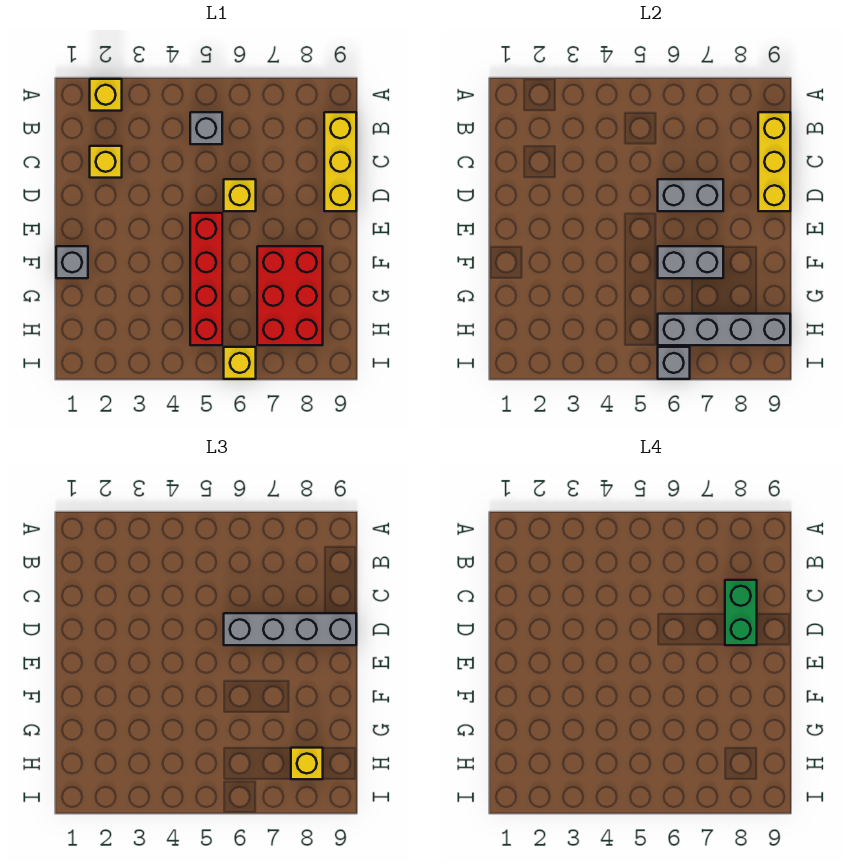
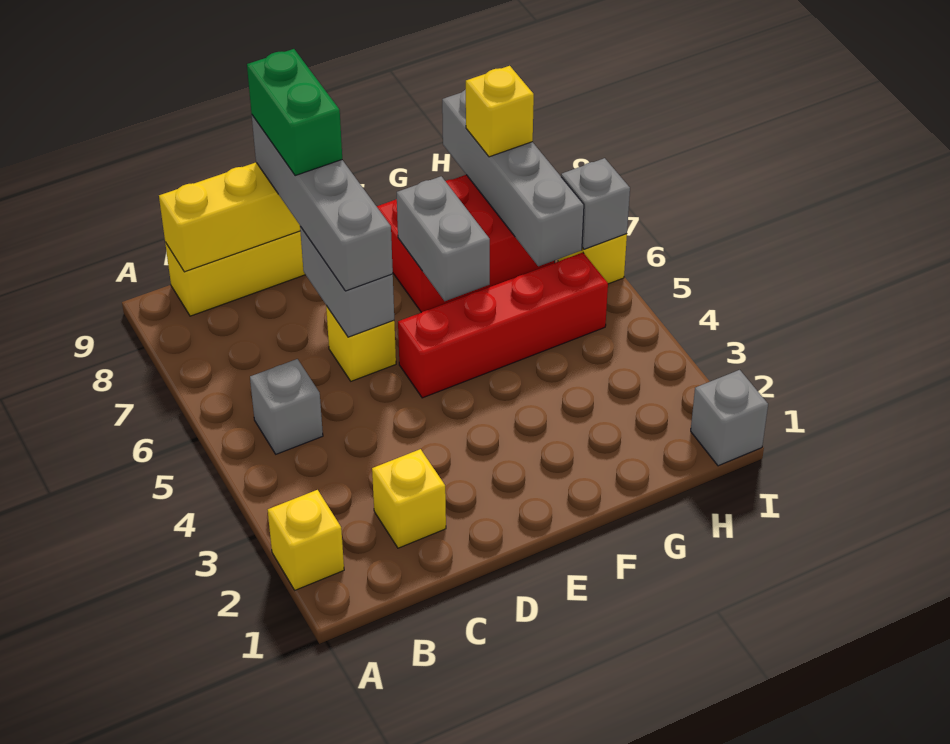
green brick C8:D8 level 4 -> green brick D8:D9 level 4
grey brick F1 level 1 -> grey brick I1 level 1

